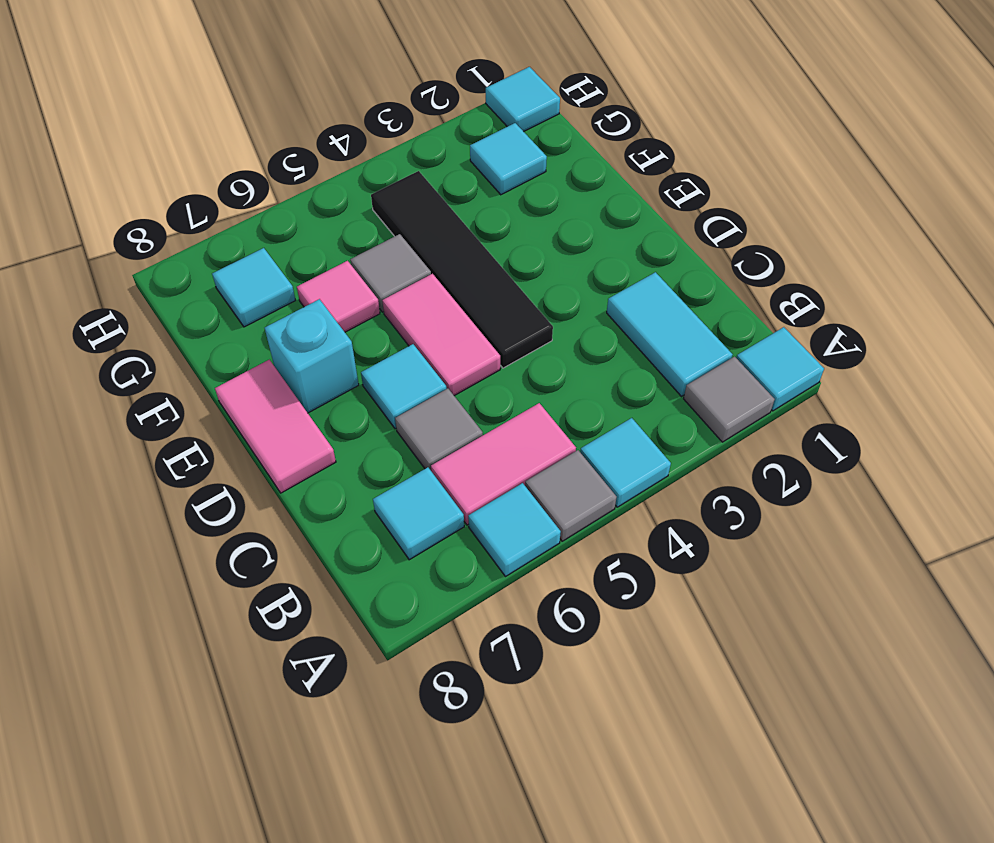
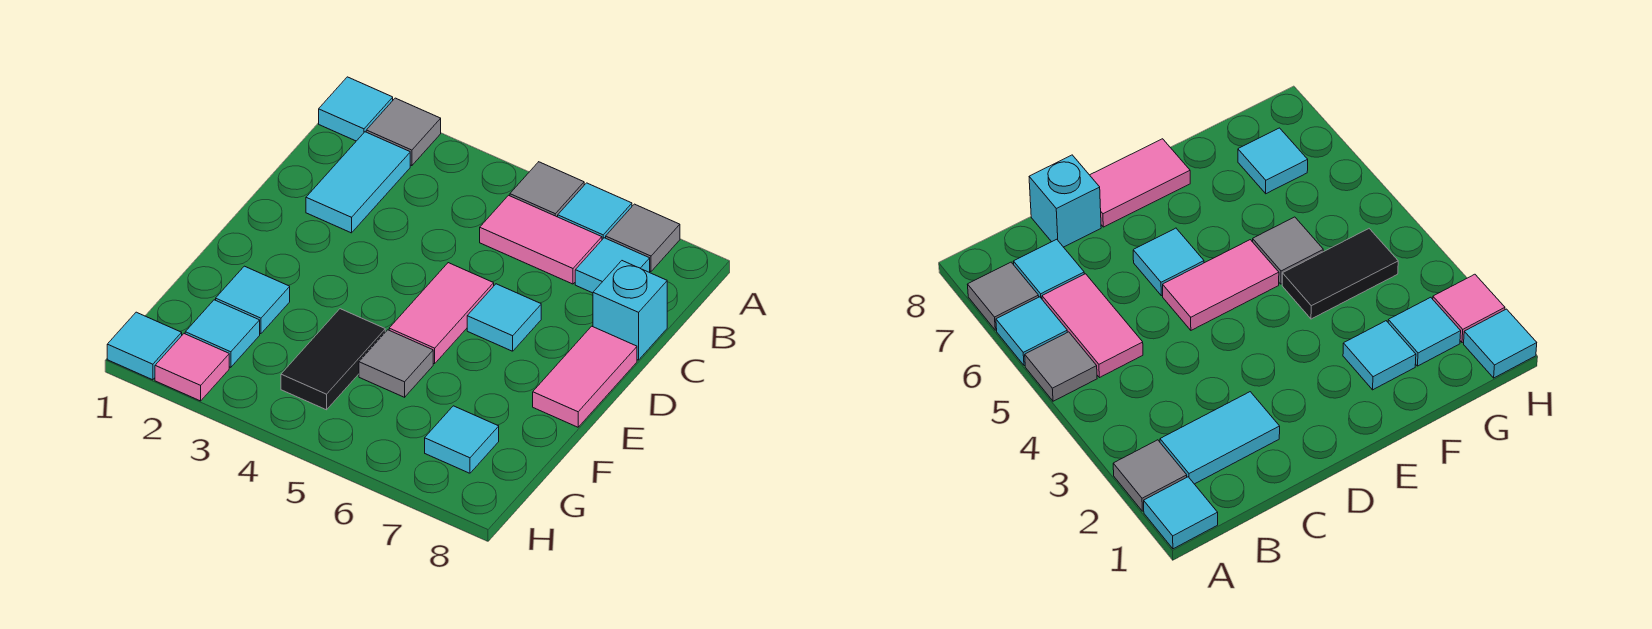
cyan tile A4 level 1 -> cyan tile F2 level 1
grey tile C6 level 1 -> grey tile A7 level 1
black tile D4:G4 level 1 -> black tile F4:G4 level 1
cyan brick E7 level 1 -> cyan brick C8 level 1
pink tile F6 level 1 -> pink tile H2 level 1

